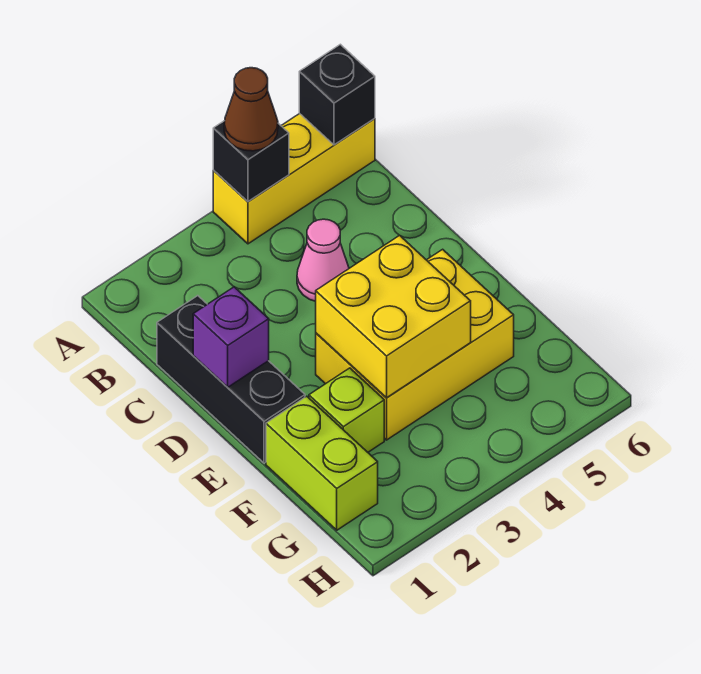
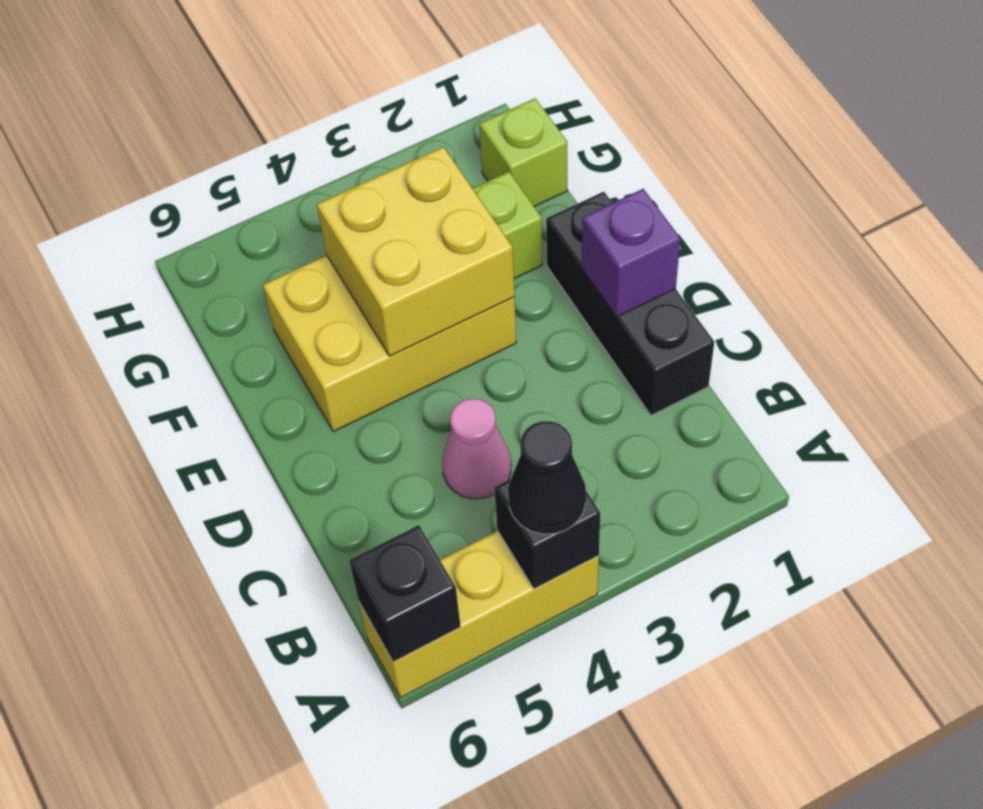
brown cone A4 level 3 -> black cone A4 level 3
lime brick F1:G1 level 1 -> lime brick G1 level 1

